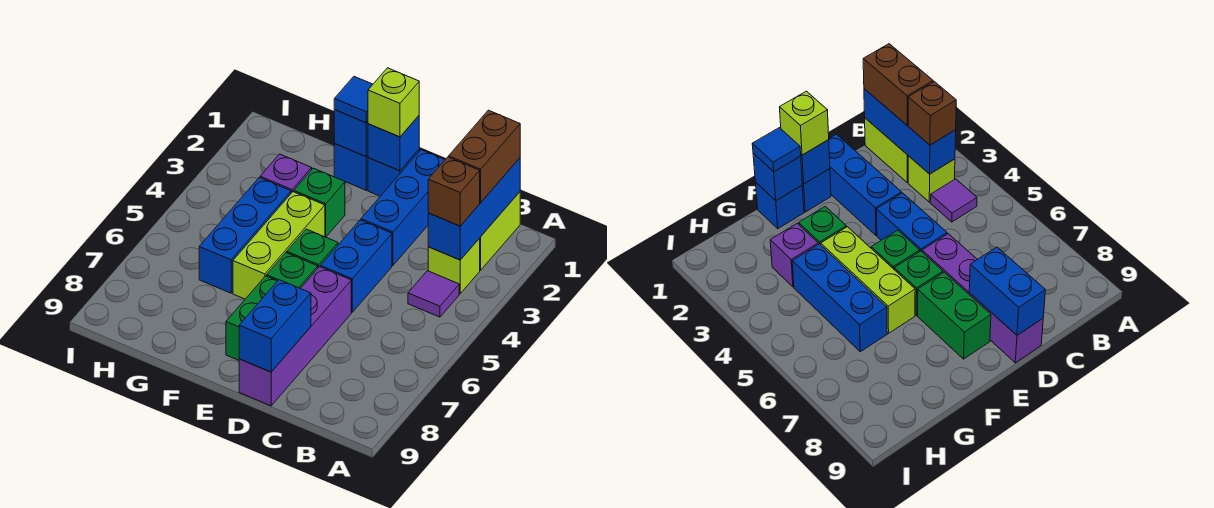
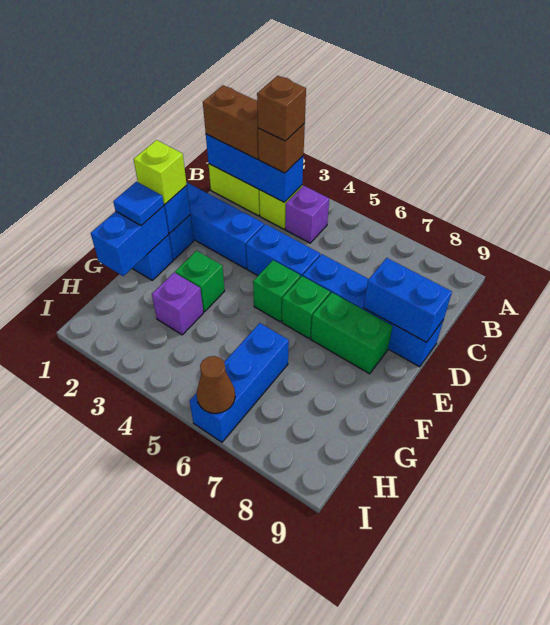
none -> brown brick B3 level 4
purple tile B4 level 1 -> purple brick B4 level 1
purple brick D6:D9 level 1 -> blue brick D6:D9 level 1
blue brick F1 level 2 -> blue brick F1:G1 level 2
lime brick F4:F6 level 1 -> none
blue brick G4:G6 level 1 -> blue brick G6:I6 level 1
none -> brown cone I6 level 2

